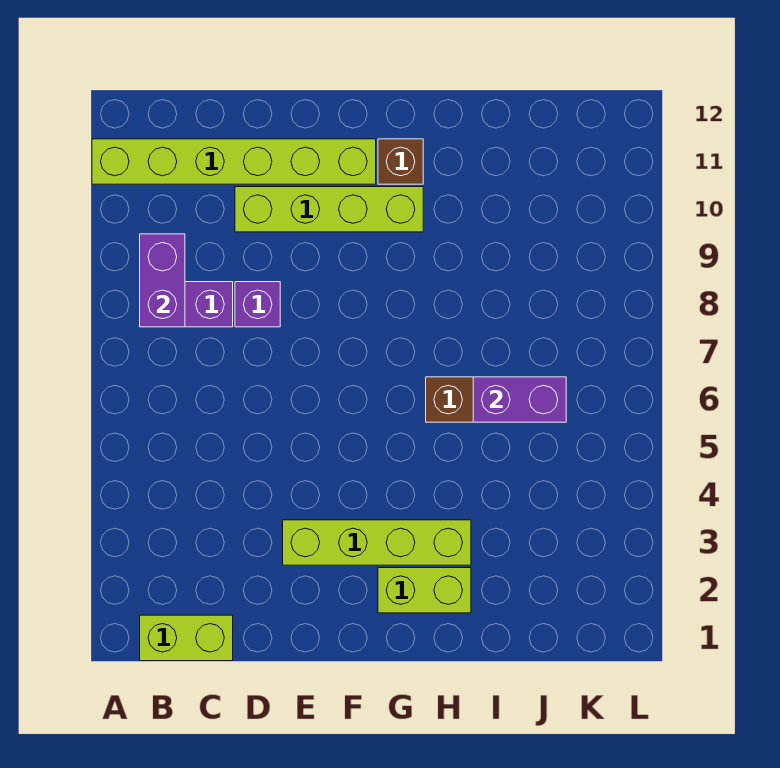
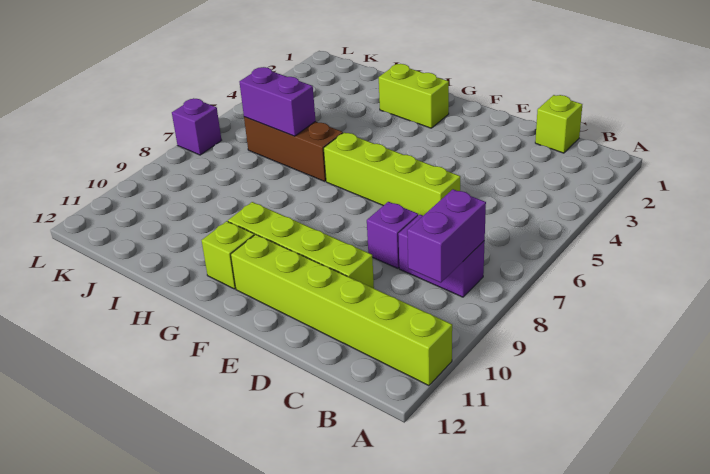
lime brick B1:C1 level 1 -> lime brick C1 level 1
lime brick E3:H3 level 1 -> lime brick D6:G6 level 1
brown brick G11 level 1 -> lime brick G11 level 1
none -> purple brick L7 level 1

